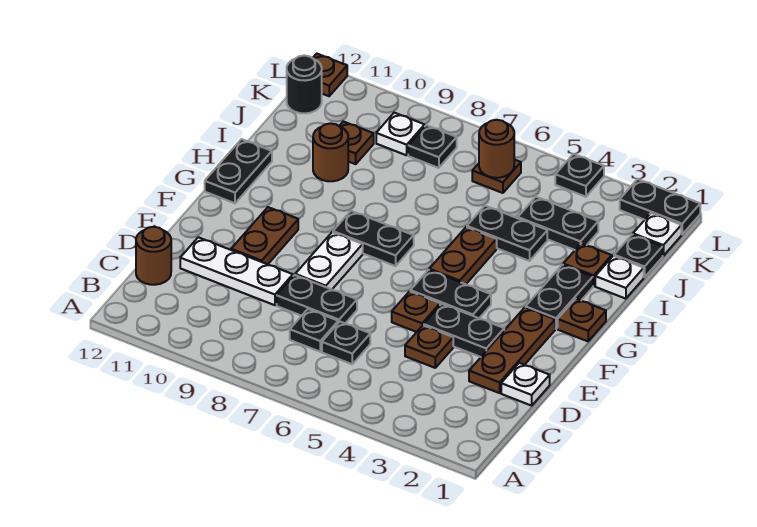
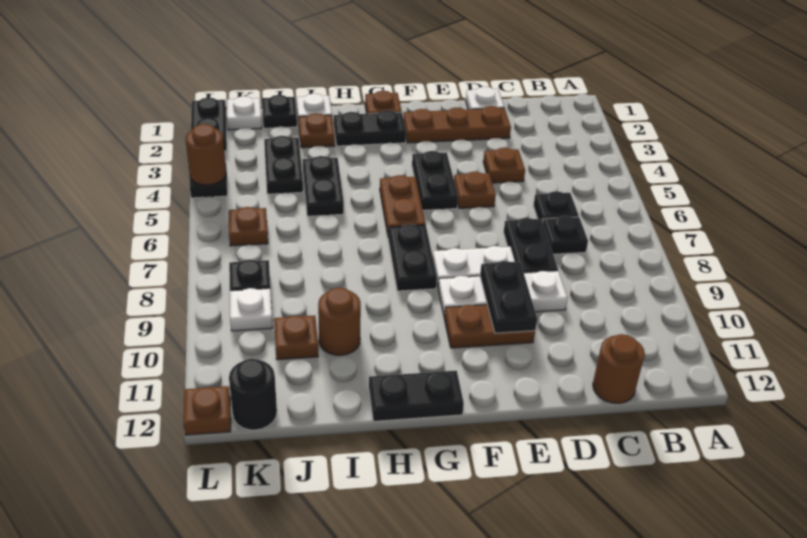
white plate D9:D11 level 1 -> white plate D9:F9 level 1
black plate E3:E4 level 1 -> black plate E9:E10 level 2
brown plate G5:H5 level 1 -> brown plate G5:G6 level 1
brown round brick K6 level 2 -> brown round brick L4 level 2

